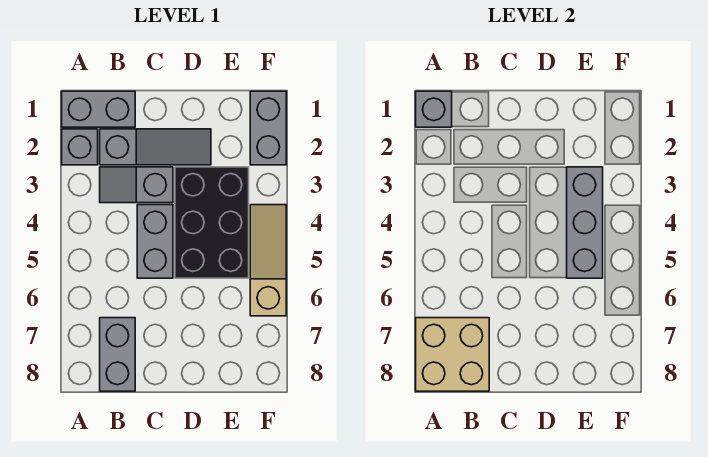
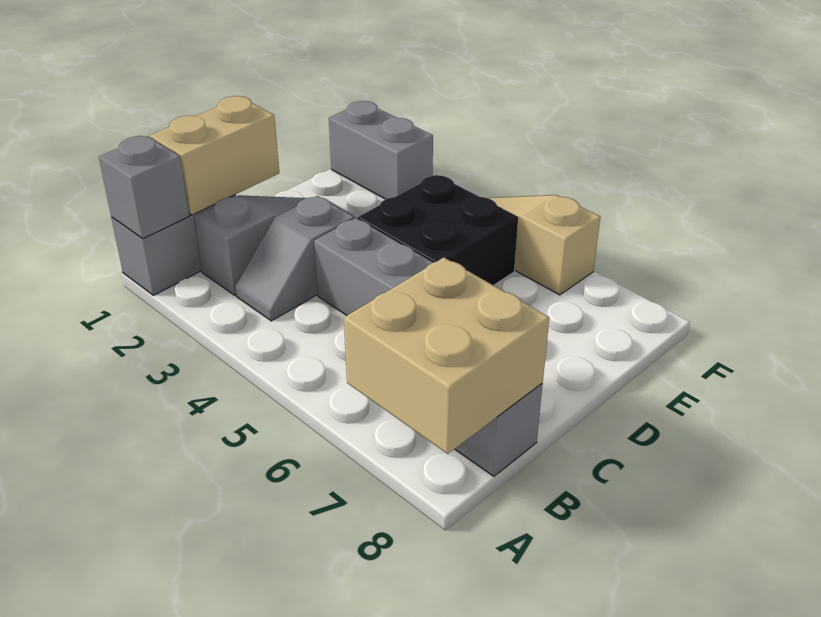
grey brick A2 level 1 -> none
none -> tan brick B1:C1 level 2
black brick D3:E5 level 1 -> black brick D4:E5 level 1
grey brick E3:E5 level 2 -> none

